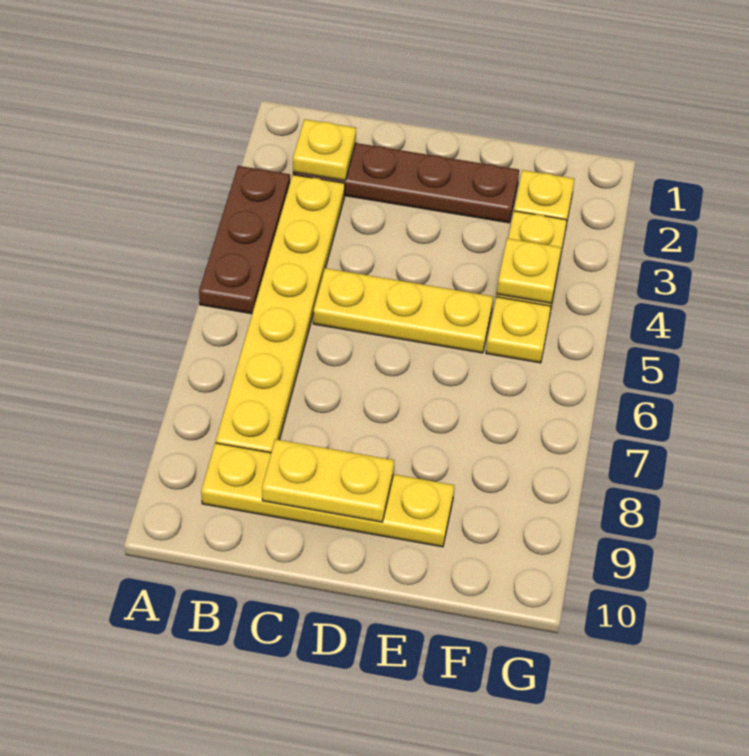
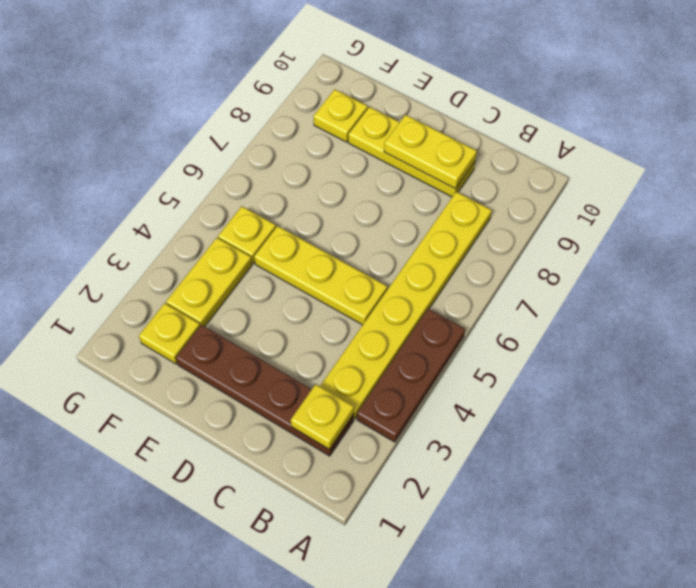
yellow plate B9:E9 level 1 -> yellow plate C9:E9 level 1
yellow plate F4 level 2 -> yellow plate F9 level 1

